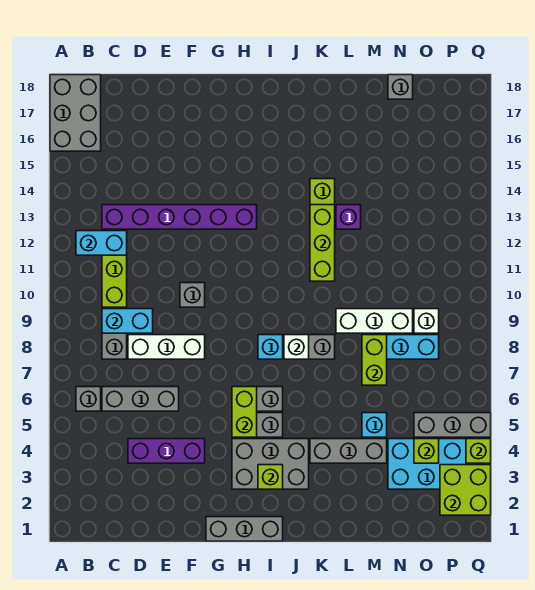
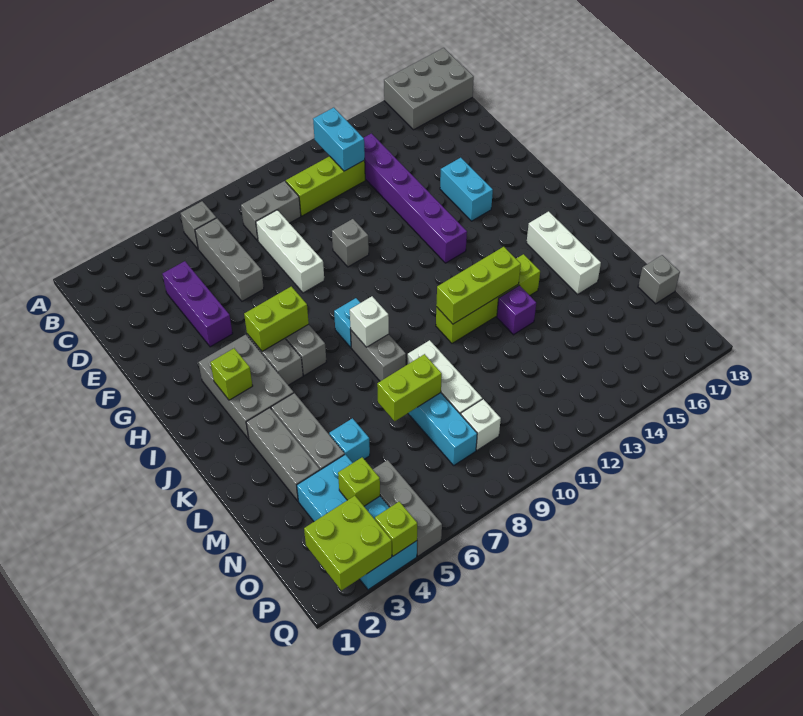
cyan brick C9:D9 level 2 -> cyan brick F15:G15 level 1
grey brick G1:I1 level 1 -> grey brick K3:M3 level 1
none -> white brick J16:L16 level 1

